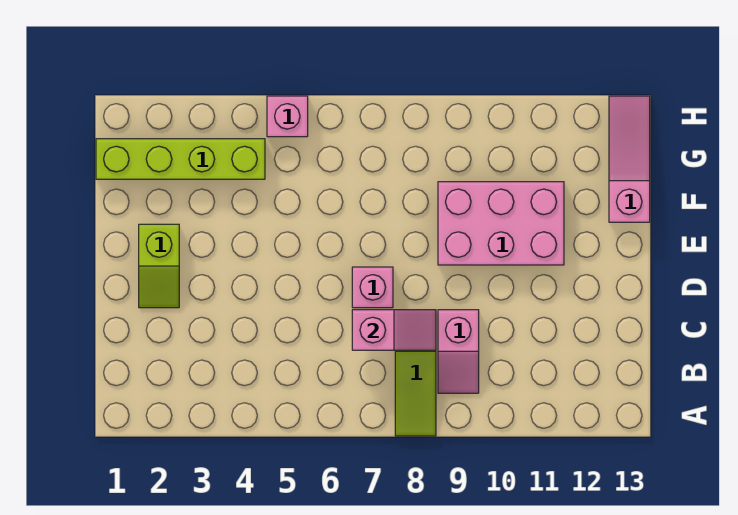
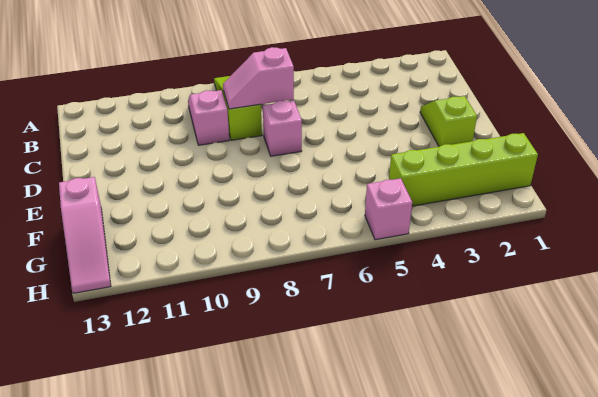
pink brick E9:F11 level 1 -> none

